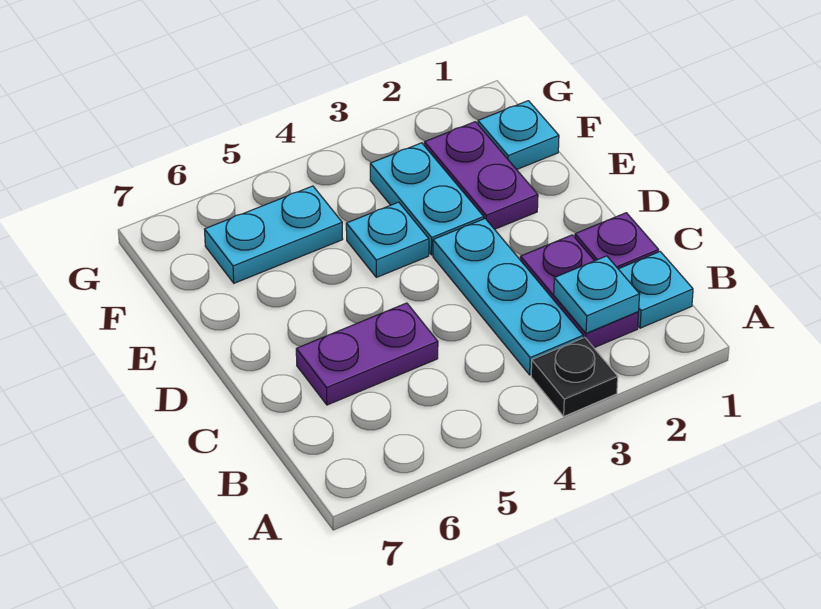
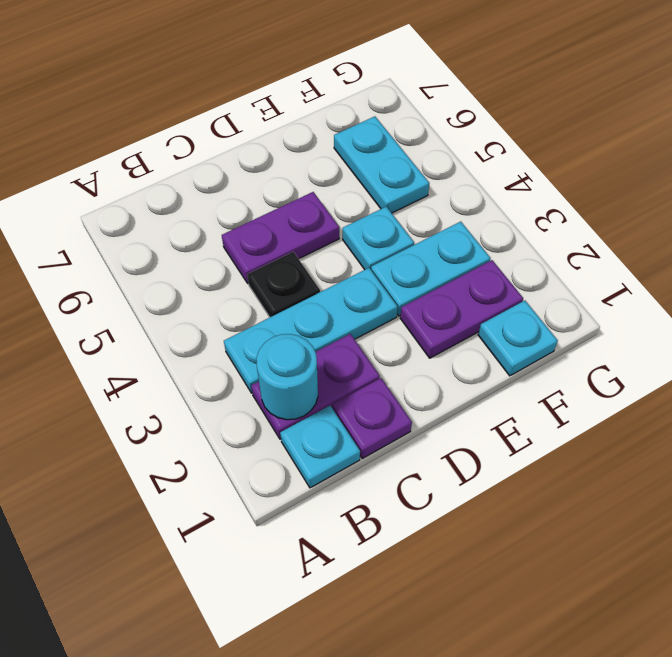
black plate A3 level 1 -> black plate C4 level 1
cyan plate B2 level 2 -> cyan round brick B2 level 2
purple plate C5:C6 level 1 -> purple plate C5:D5 level 1

